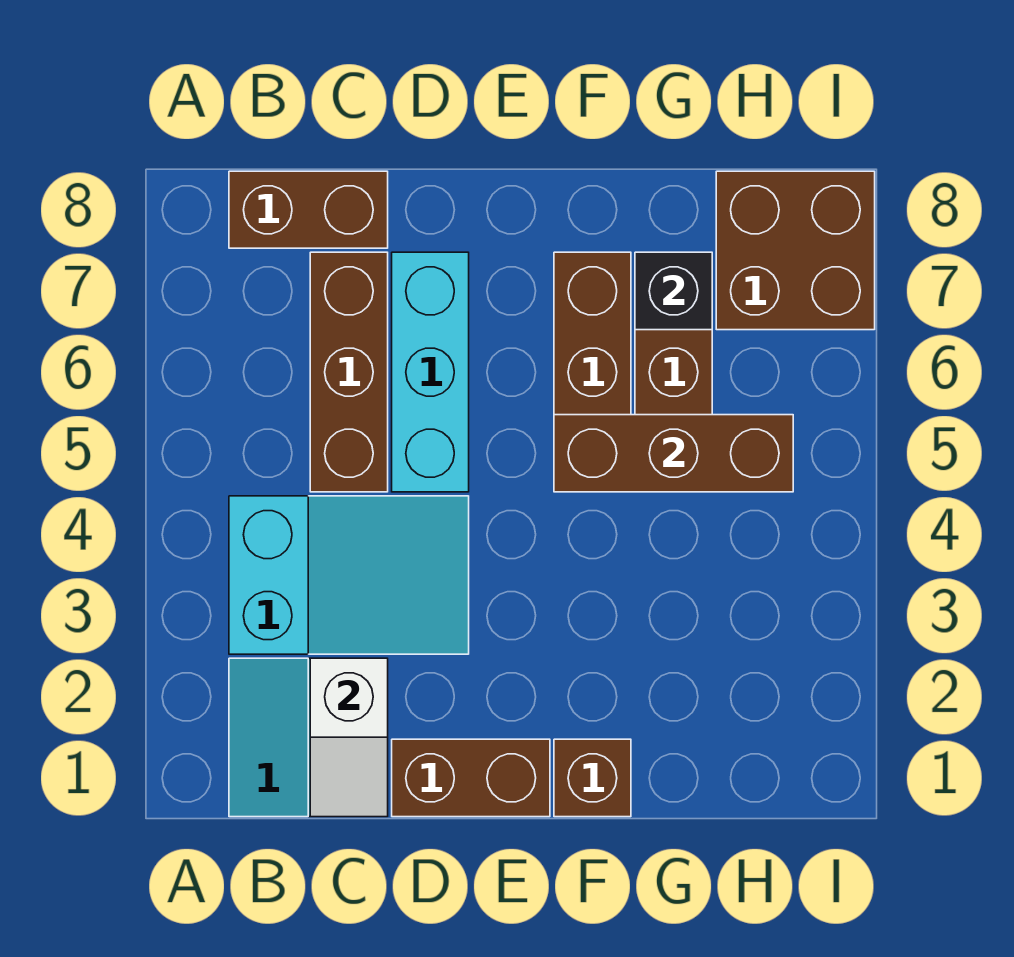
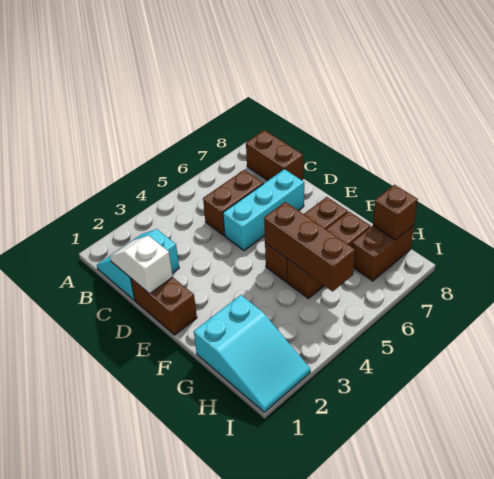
cyan slope B3:D4 level 1 top B -> cyan slope G1:I2 level 1 top G
white slope C1:C2 level 2 top 2 -> white slope C1:D1 level 2 top D
brown brick C5:C7 level 1 -> brown brick C5:C6 level 1
brown brick F1 level 1 -> brown brick H8 level 2
black brick G7 level 2 -> none
brown brick H7:I8 level 1 -> brown brick H7:H8 level 1

